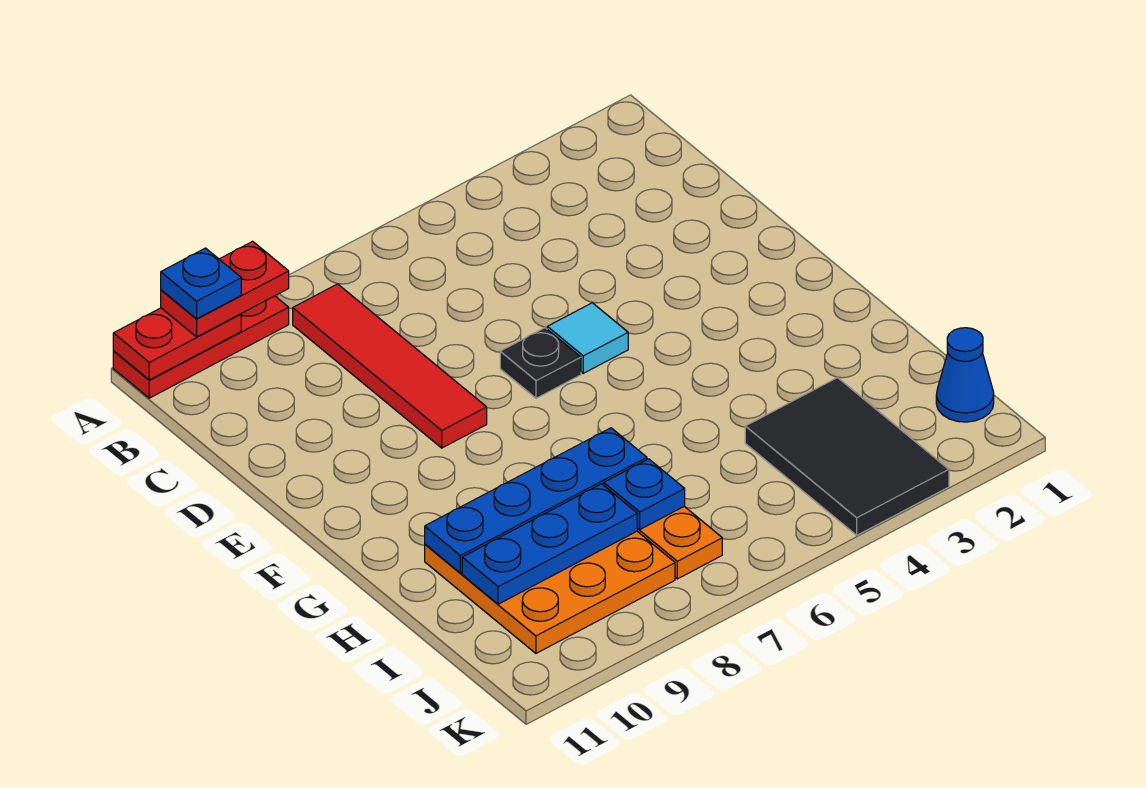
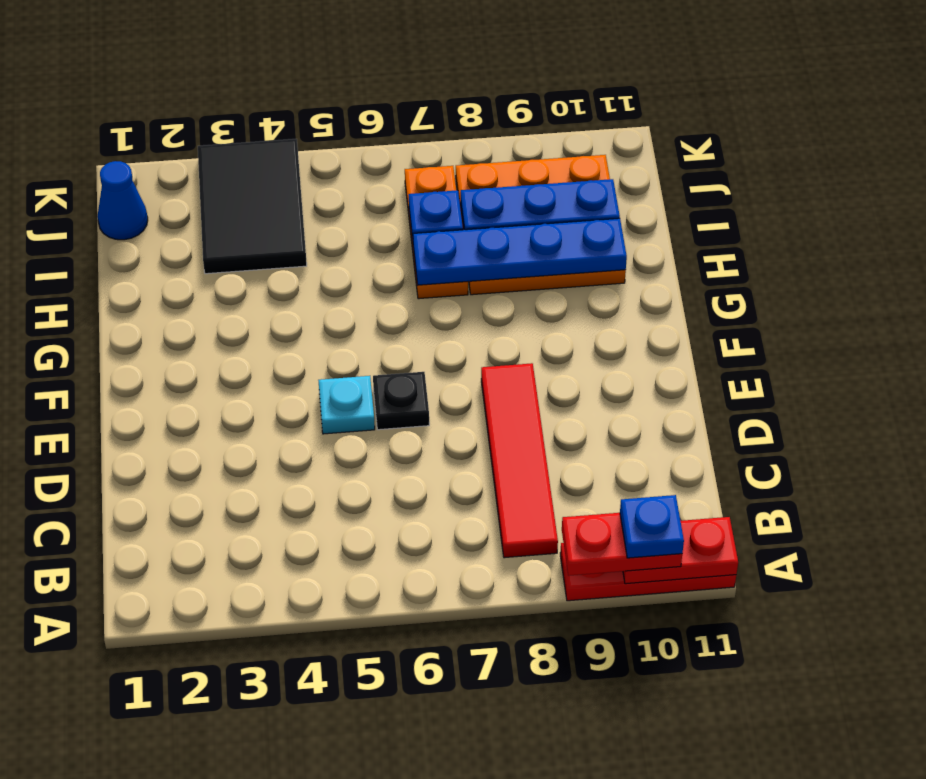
cyan tile E5 level 1 -> cyan plate E5 level 1

